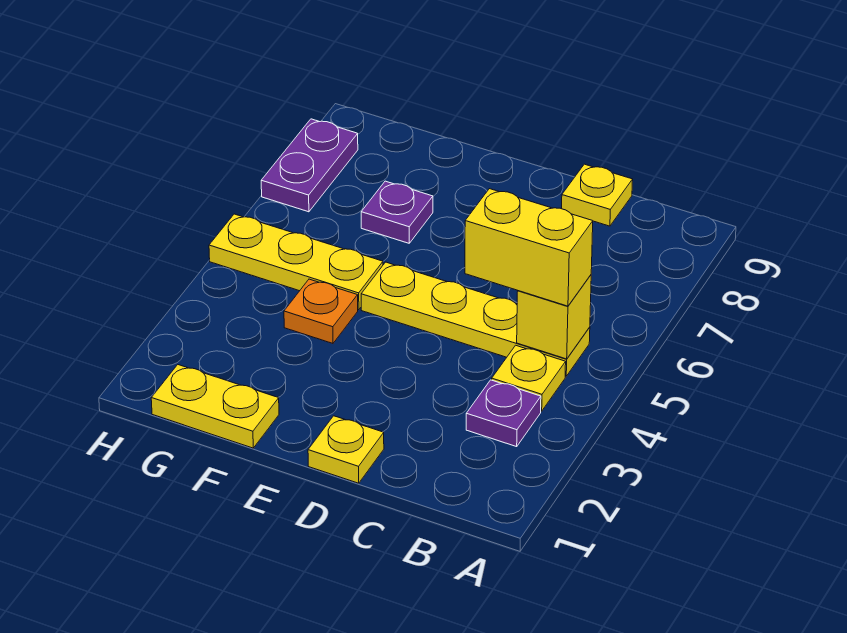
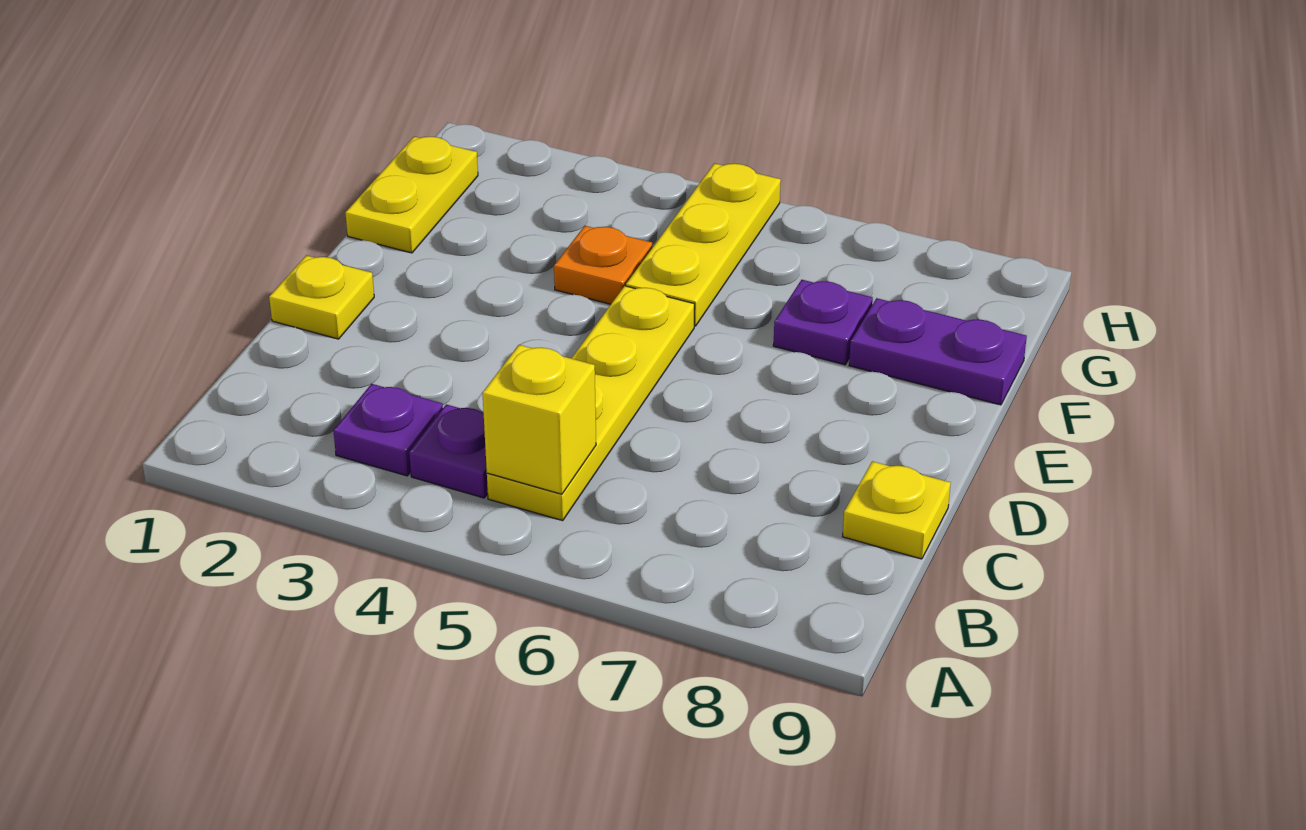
yellow plate B4 level 1 -> purple plate B4 level 1
yellow brick B5:C5 level 3 -> none
purple plate H7:H8 level 1 -> purple plate F8:F9 level 1

